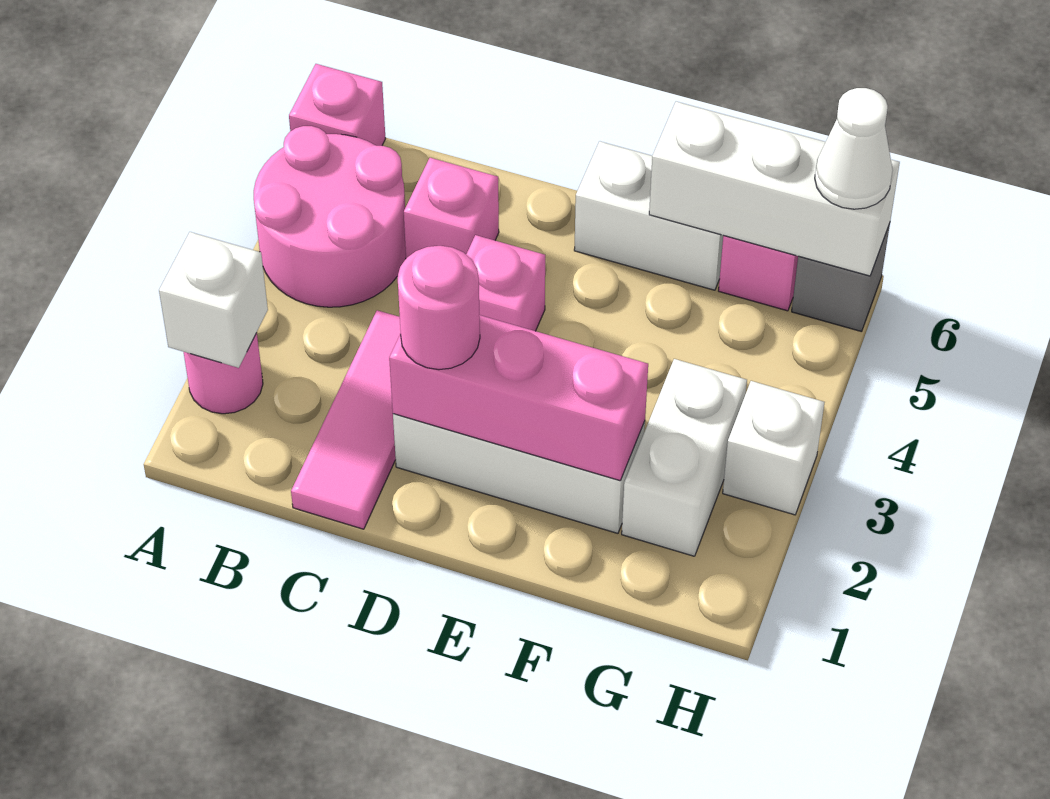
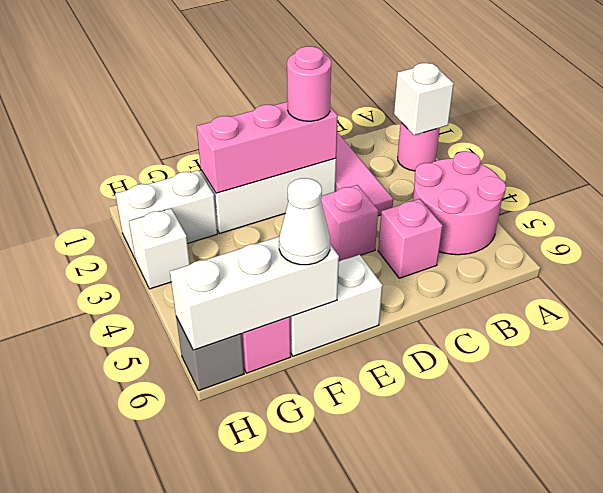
pink brick A6 level 1 -> none
white brick G2:G3 level 1 -> white brick G2:H2 level 1
white cone H6 level 3 -> white cone F6 level 3

